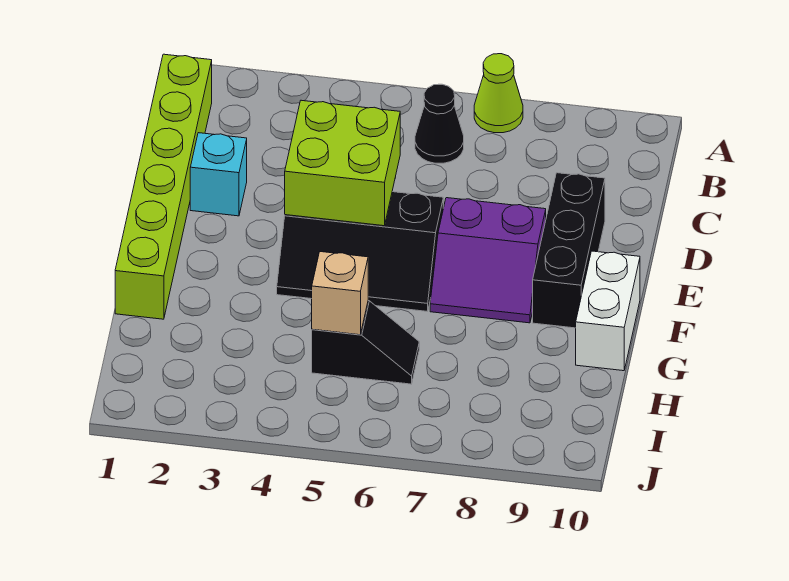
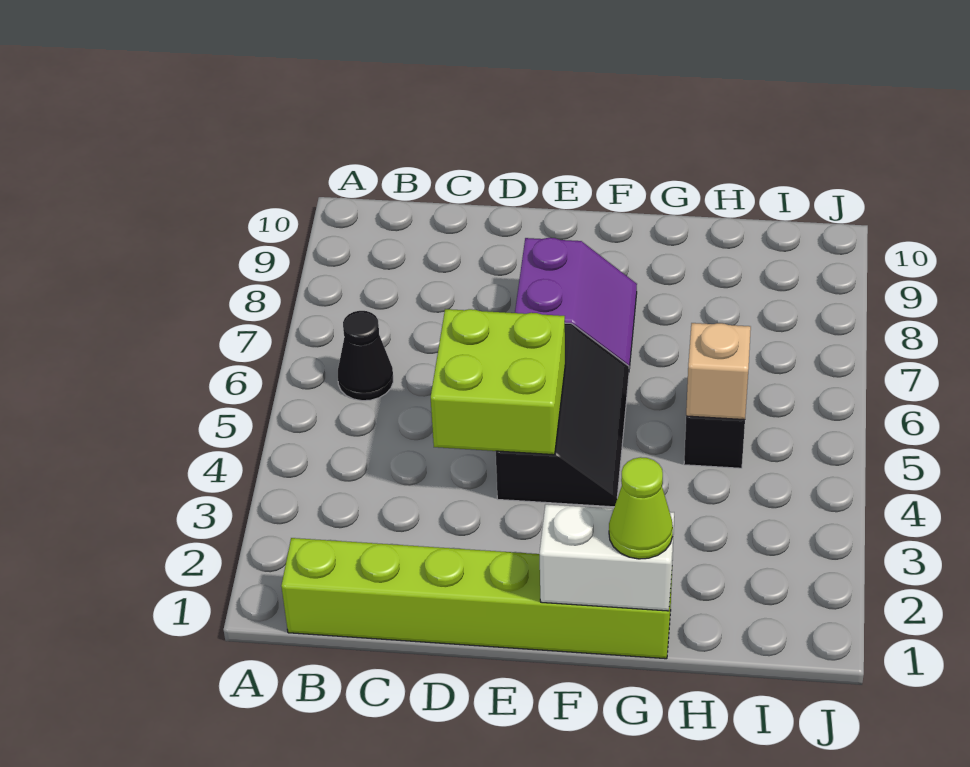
lime cone A7 level 1 -> lime cone G1 level 3
cyan brick D2 level 1 -> none
black brick D9:F9 level 1 -> none
white brick F10:G10 level 1 -> white brick F1:G1 level 2

